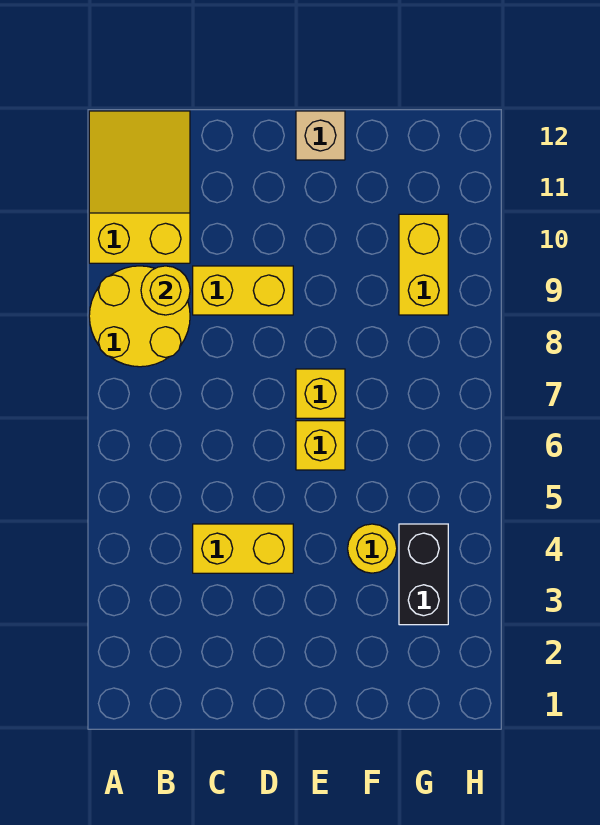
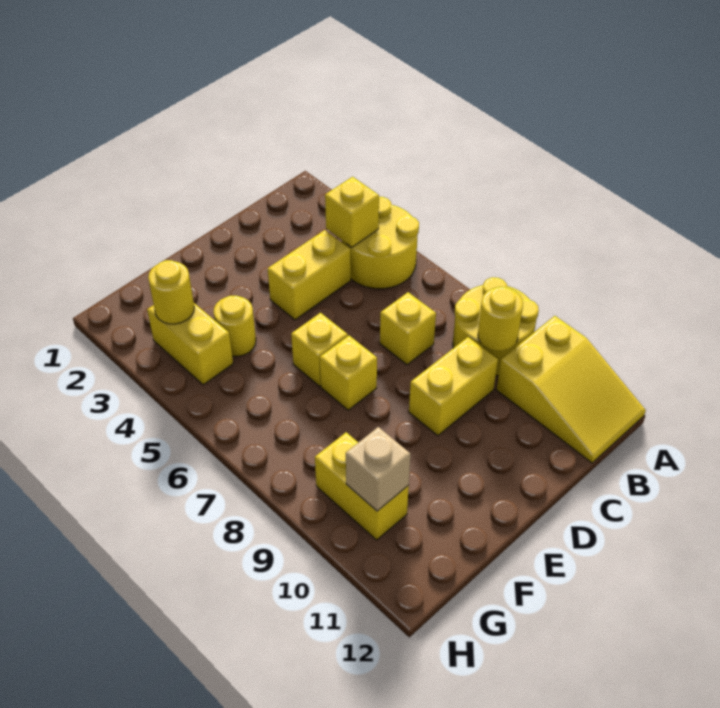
none -> yellow round brick A4:B5 level 1
none -> yellow brick B4 level 2
none -> yellow brick C7 level 1
tan brick E12 level 1 -> tan brick G10 level 2
black brick G3:G4 level 1 -> yellow brick G3:G4 level 1
none -> yellow round brick G3 level 2

